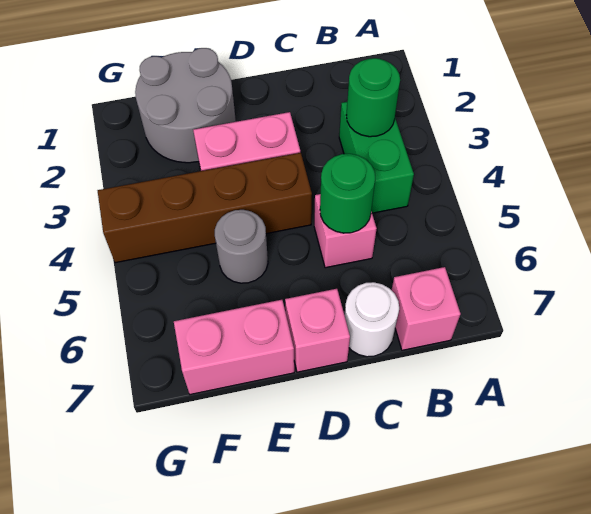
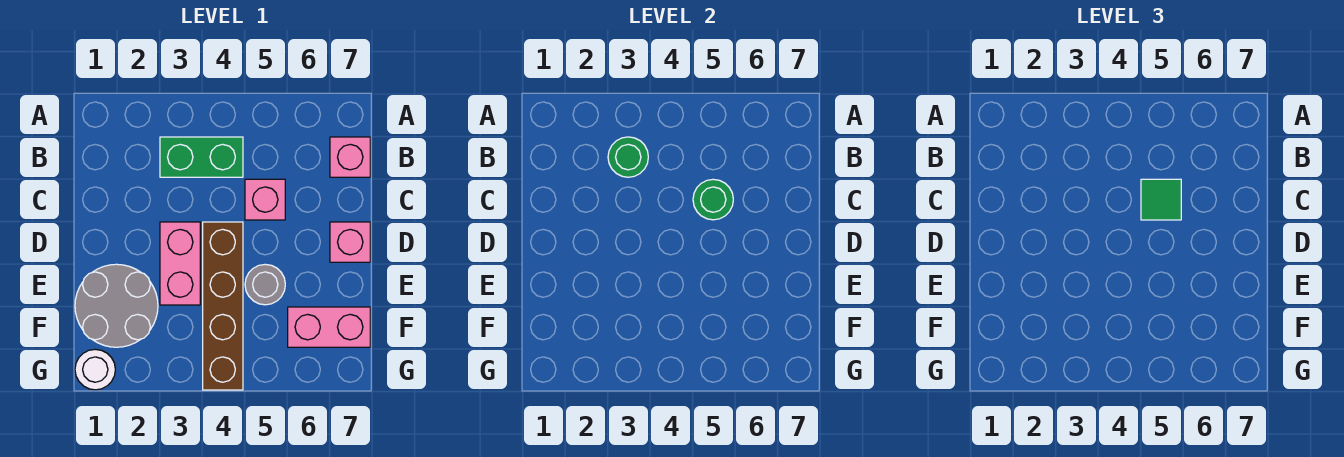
none -> green tile C5 level 3
white round brick C7 level 1 -> white round brick G1 level 1
pink brick E7:F7 level 1 -> pink brick F6:F7 level 1

